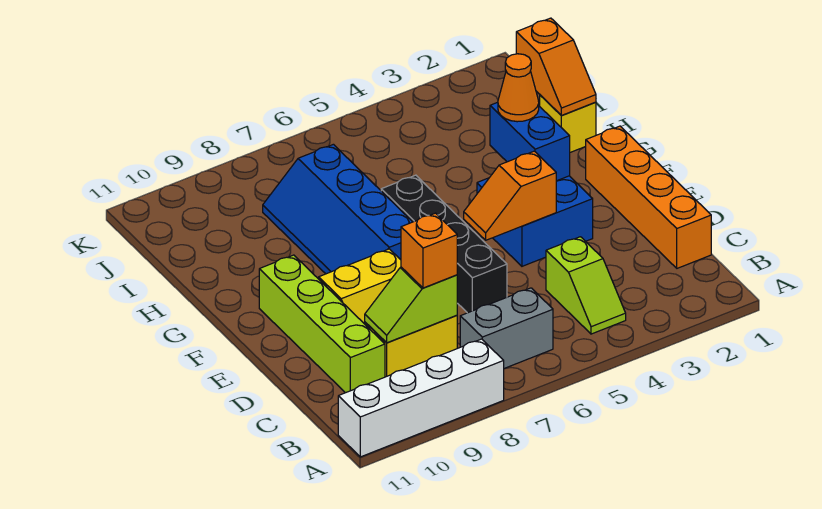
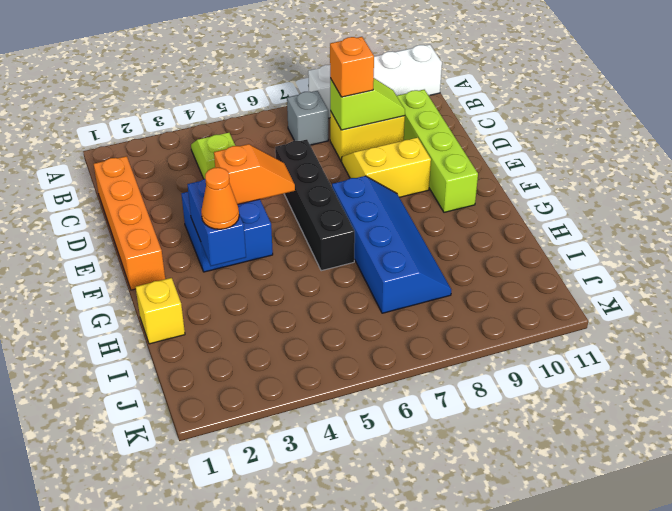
grey brick B6:B7 level 1 -> grey brick B7 level 1
orange slope H1:I1 level 2 top I -> none

